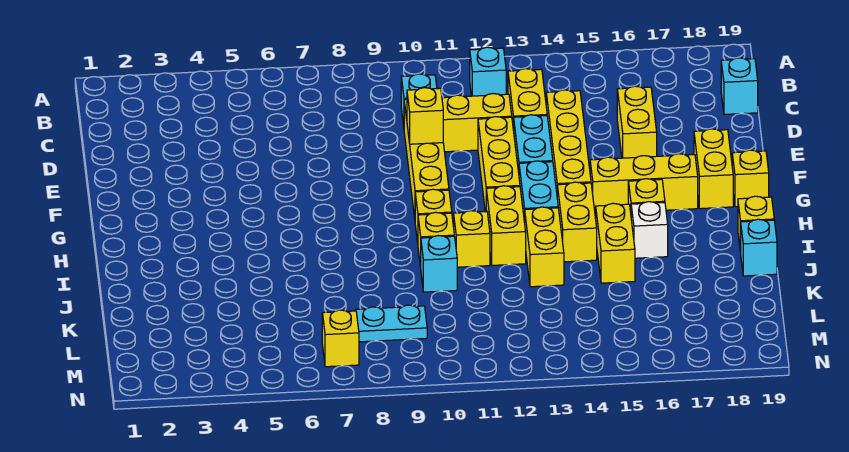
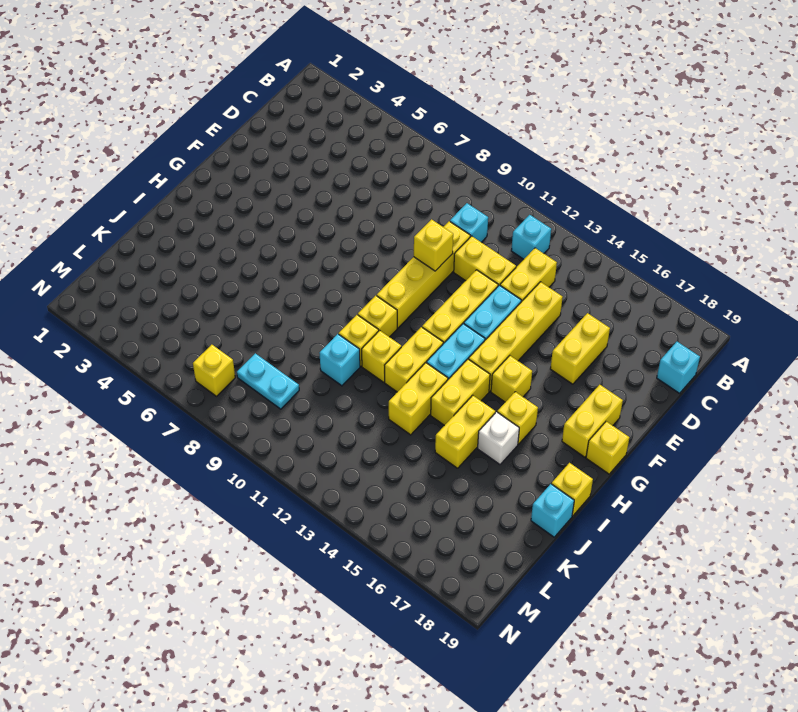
yellow brick G15:G17 level 1 -> yellow brick G15 level 1

